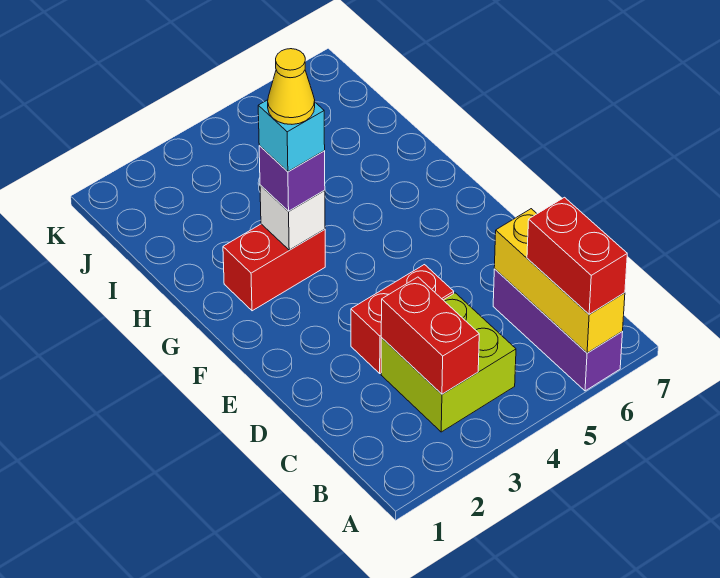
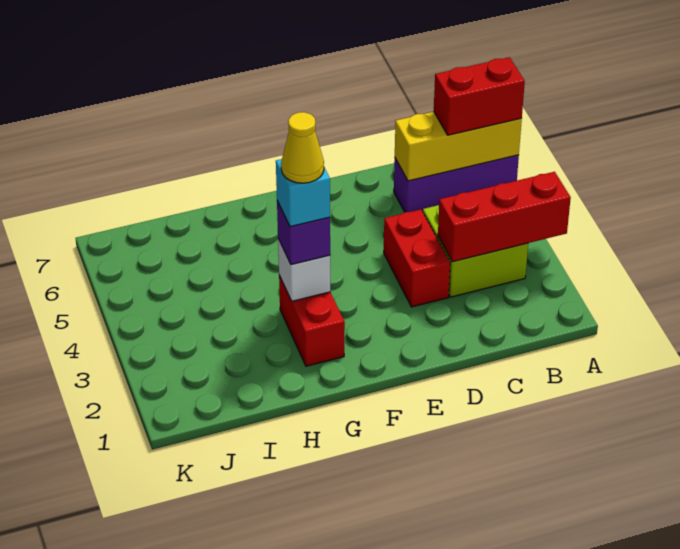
red brick B3:C3 level 2 -> red brick A3:C3 level 2

